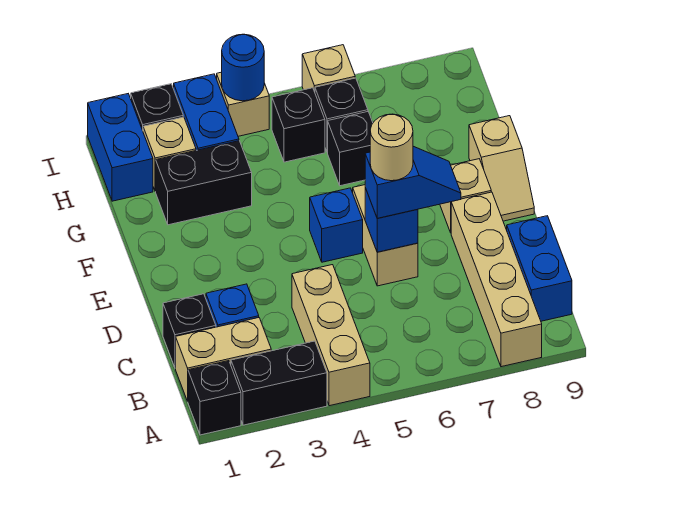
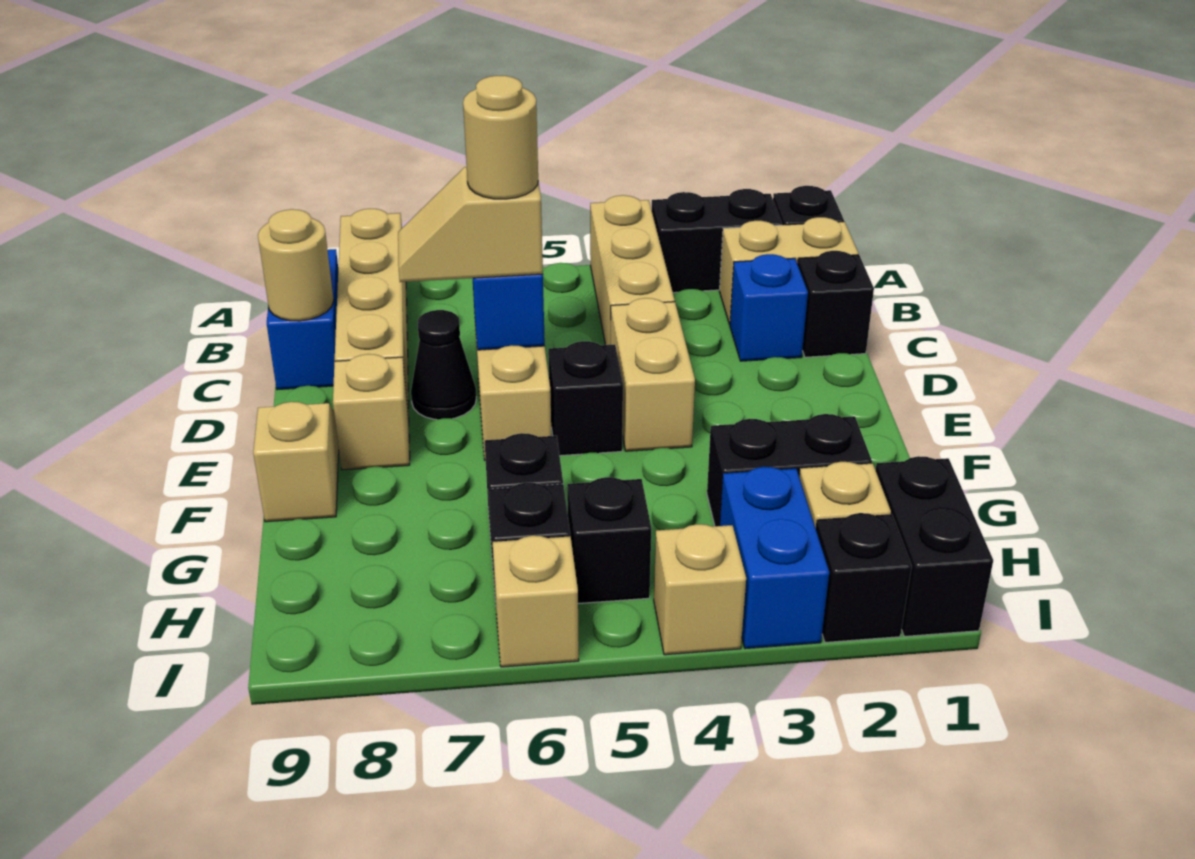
none -> tan round brick C9 level 2
none -> tan brick D4:E4 level 1
blue slope D6:D7 level 3 top 6 -> tan slope D6:D7 level 3 top 6
none -> black cone D7 level 1
blue brick E5 level 1 -> black brick E5 level 1
blue brick H1:I1 level 1 -> black brick H1:I1 level 1
blue round brick I4 level 2 -> none

